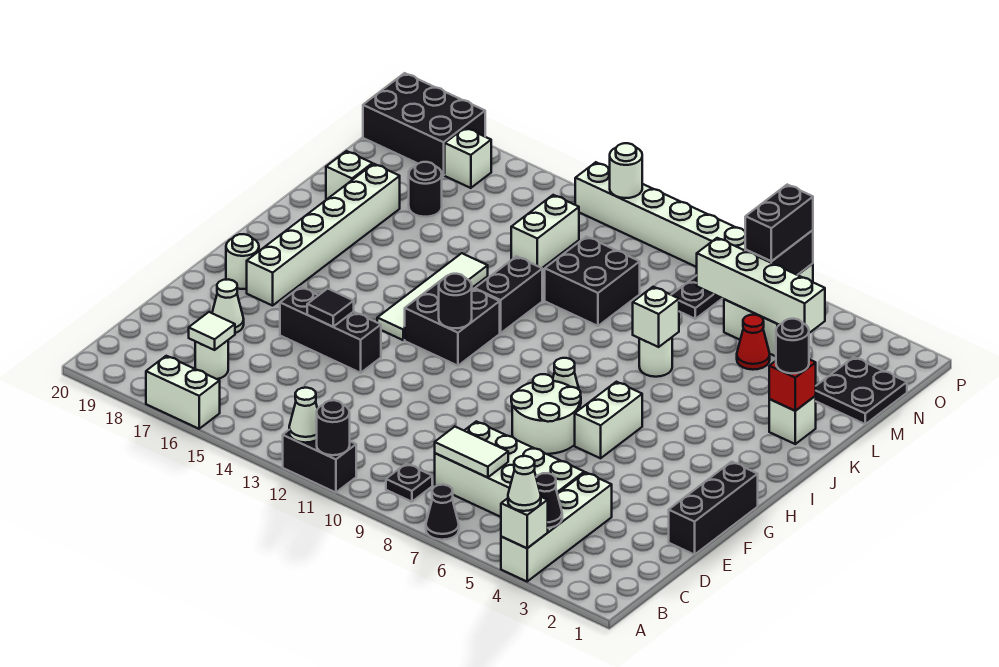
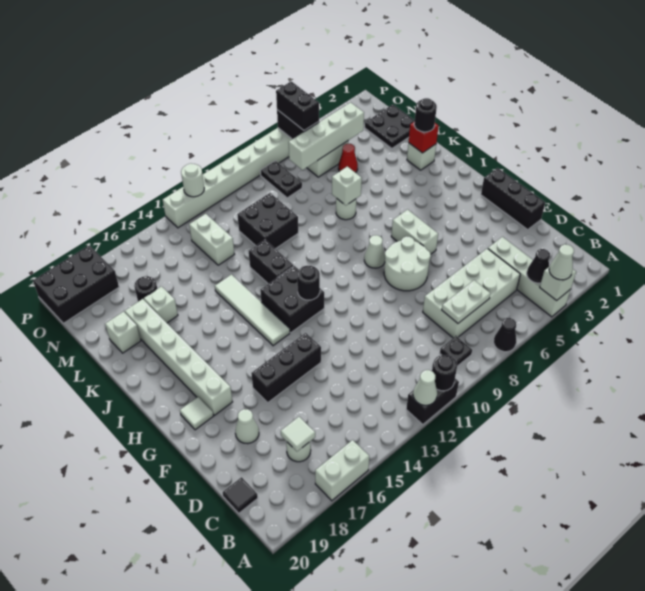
white tile C7:C8 level 2 -> white plate C7:C8 level 2
black tile F15 level 2 -> black tile C20 level 1
white round brick G19 level 1 -> white tile G19 level 1
white brick O17 level 1 -> white brick L17 level 1

